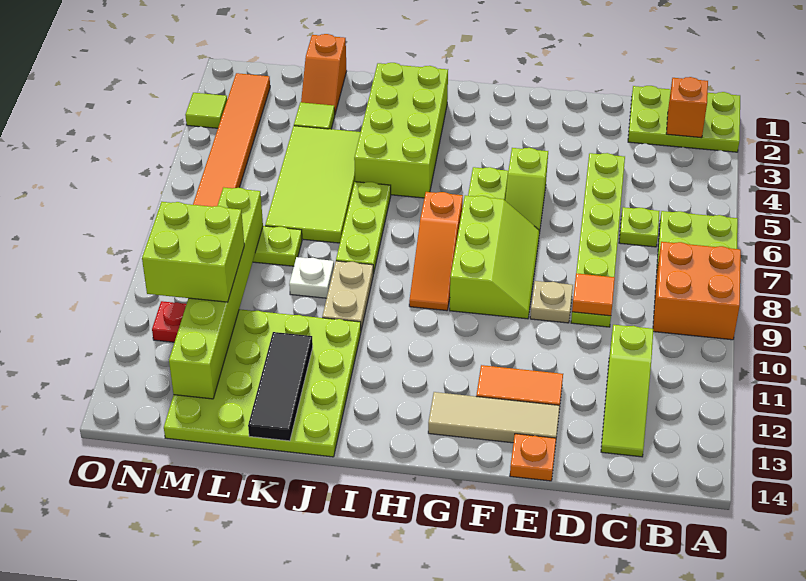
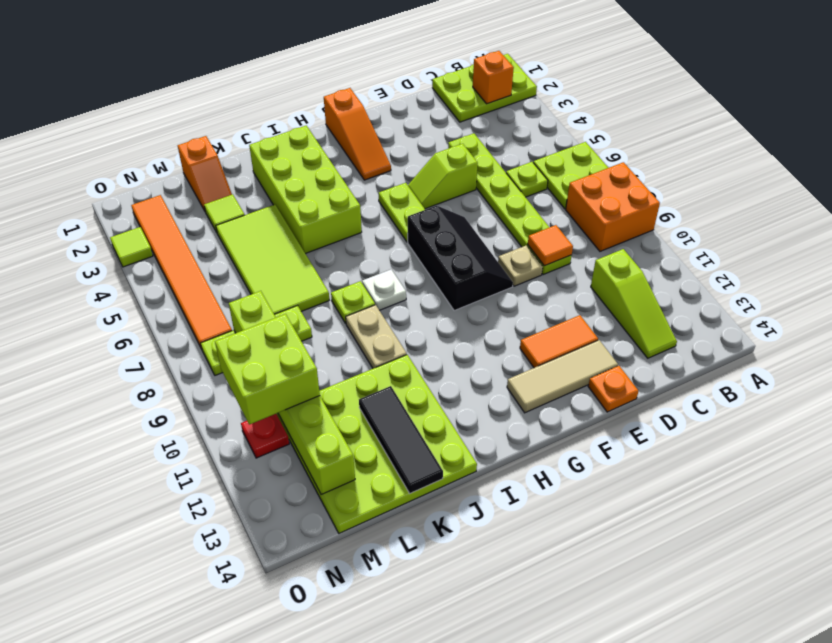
lime slope F5:F6 level 1 top 5 -> lime slope E5:F5 level 1 top E
lime slope F7:G9 level 1 top G -> black slope F7:G9 level 1 top G
orange slope H7:H9 level 1 top 7 -> orange slope G1:G3 level 1 top 1
lime plate J6:J8 level 1 -> lime plate J8 level 1
white plate K9 level 1 -> white plate I8 level 1

